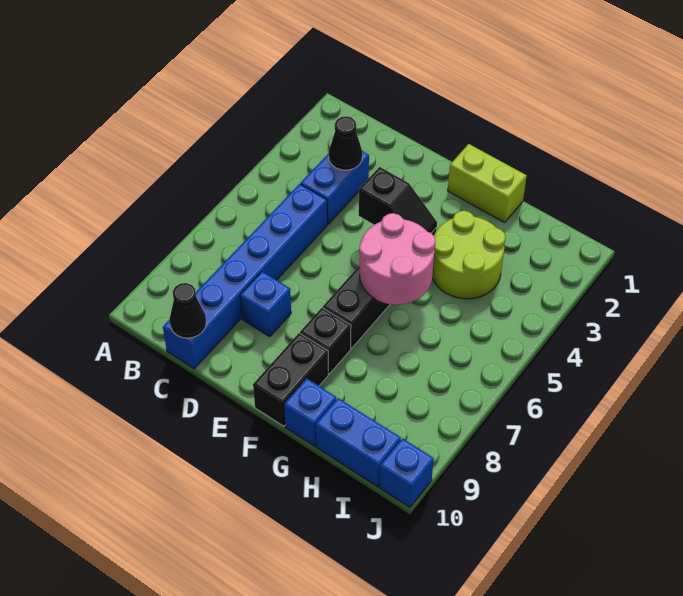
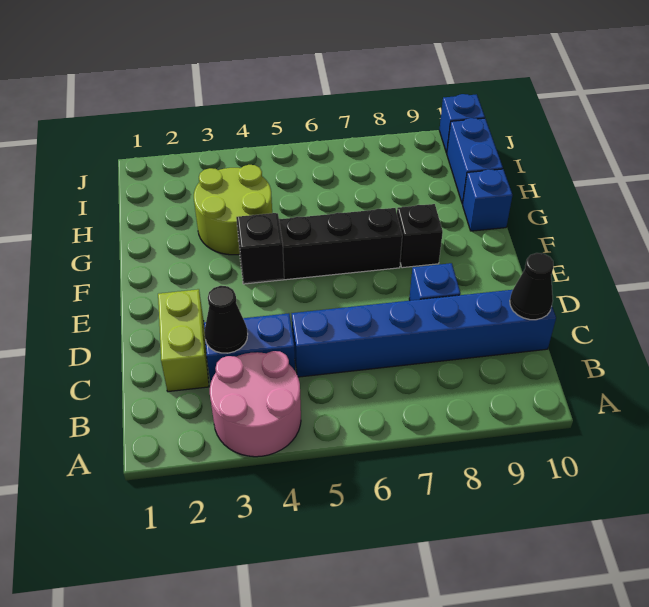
lime brick F1:G1 level 1 -> lime brick C2:D2 level 1
pink round brick F5:G6 level 2 -> pink round brick A3:B4 level 1
black brick F9:F10 level 1 -> none

